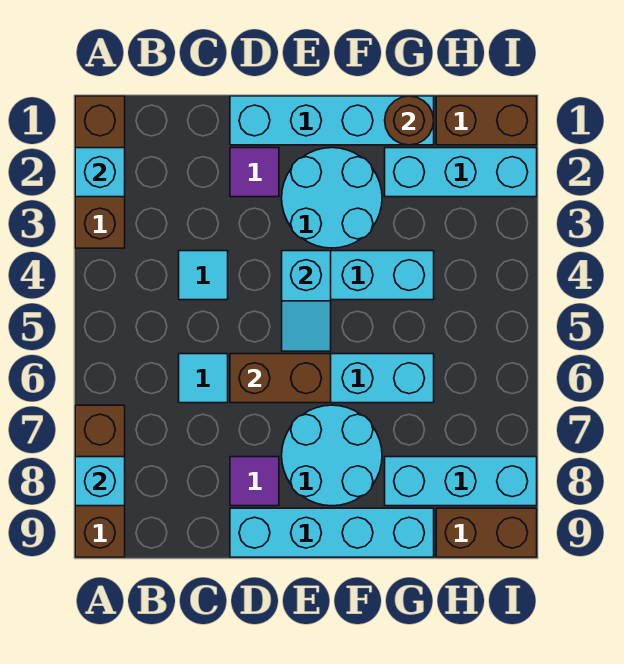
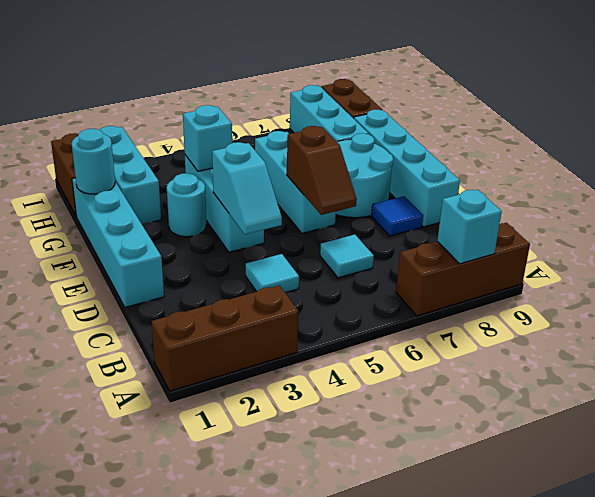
cyan brick A2 level 2 -> cyan brick G4 level 2
purple tile D2 level 1 -> none
brown brick D6:E6 level 2 -> brown slope D6:E6 level 2 top E
purple tile D8 level 1 -> blue tile D8 level 1
cyan round brick E2:F3 level 1 -> cyan round brick F3 level 1
cyan slope E4:E5 level 2 top 4 -> cyan slope D4:E4 level 2 top E
brown round brick G1 level 2 -> cyan round brick G1 level 2

